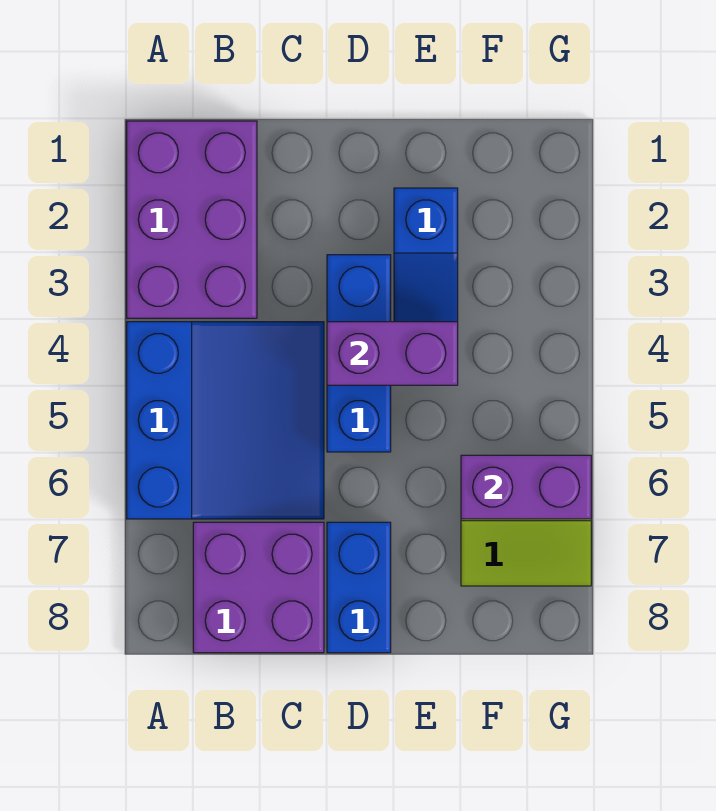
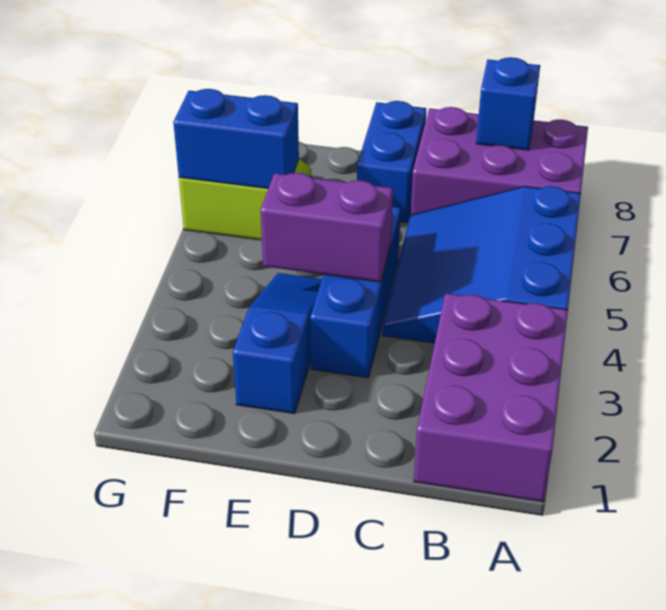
purple brick B7:C8 level 1 -> purple brick A7:C8 level 1
none -> blue brick B8 level 2
purple brick F6:G6 level 2 -> blue brick F6:G6 level 2

